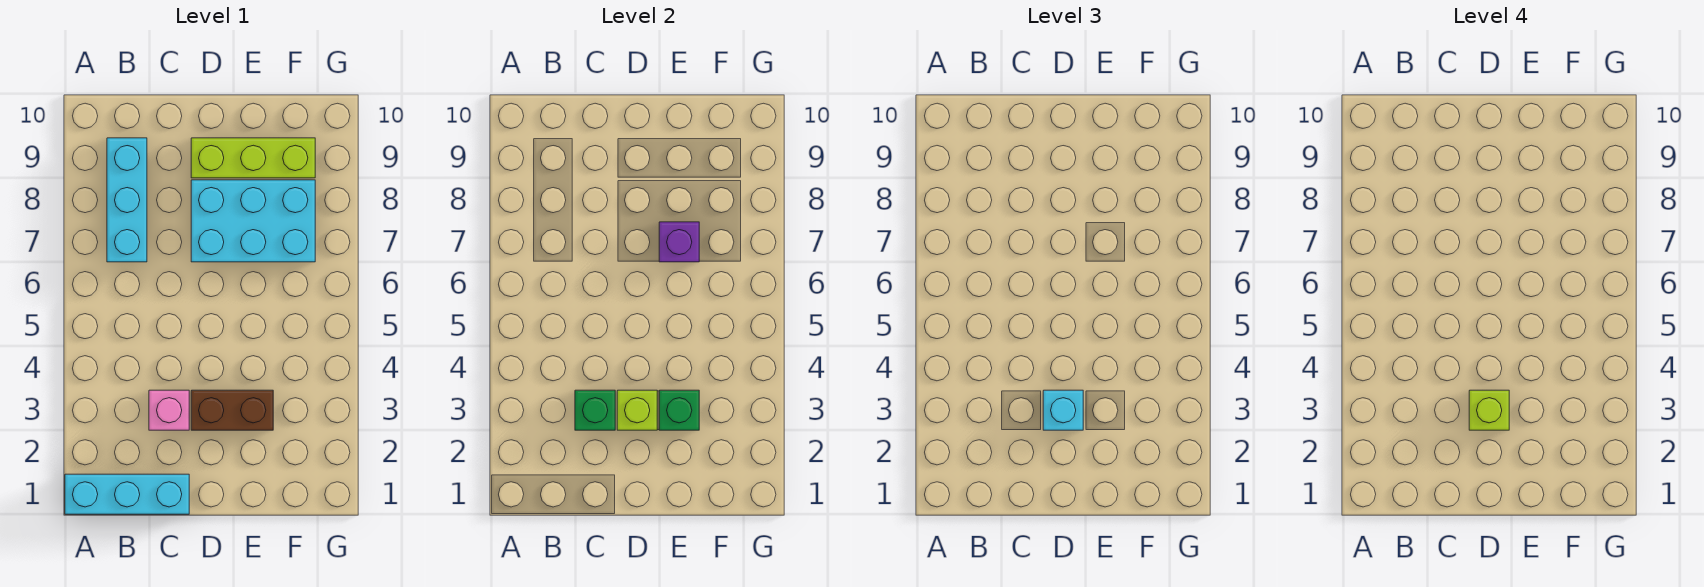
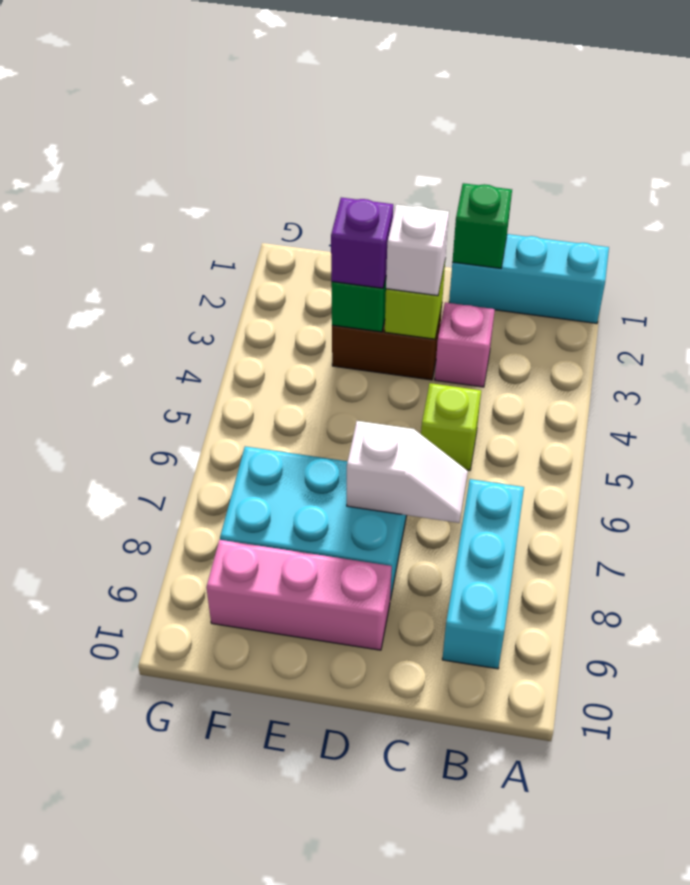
green brick C3 level 2 -> green brick C1 level 2
none -> white slope C7:D7 level 2 top D
cyan brick D3 level 3 -> white brick D3 level 3
lime brick D3 level 4 -> lime brick C5 level 1
lime brick D9:F9 level 1 -> pink brick D9:F9 level 1
purple brick E7 level 2 -> purple brick E3 level 3

